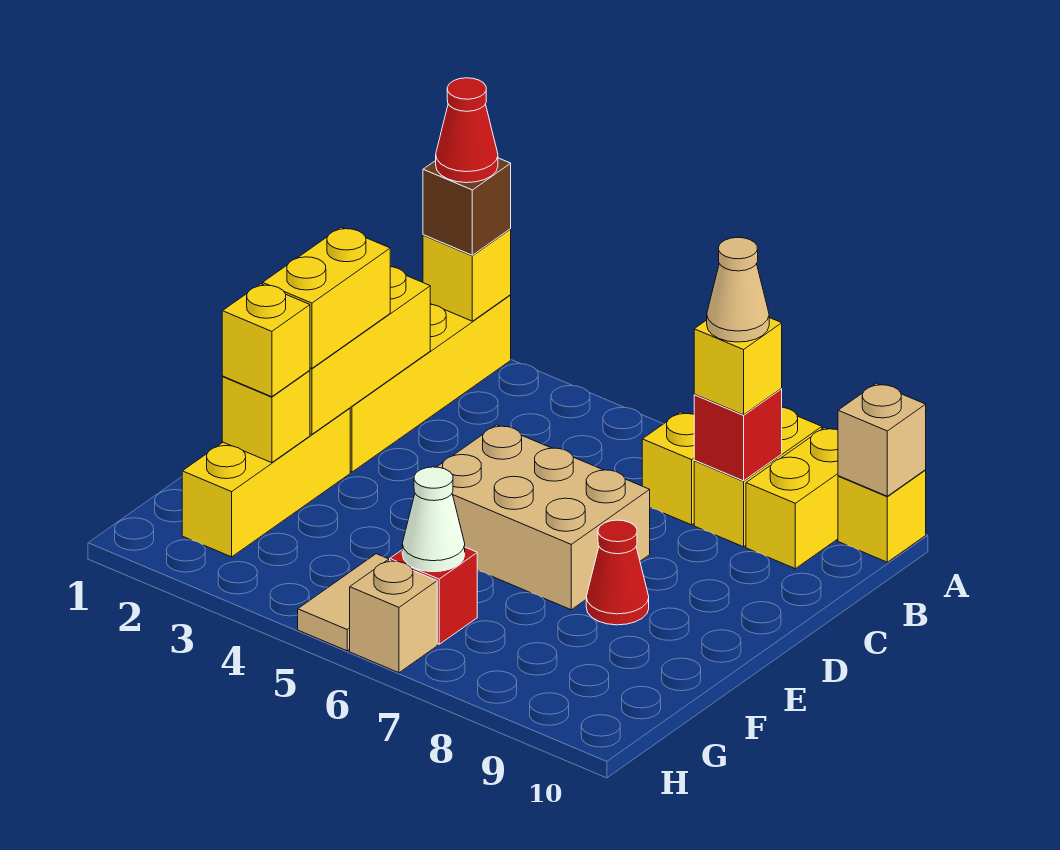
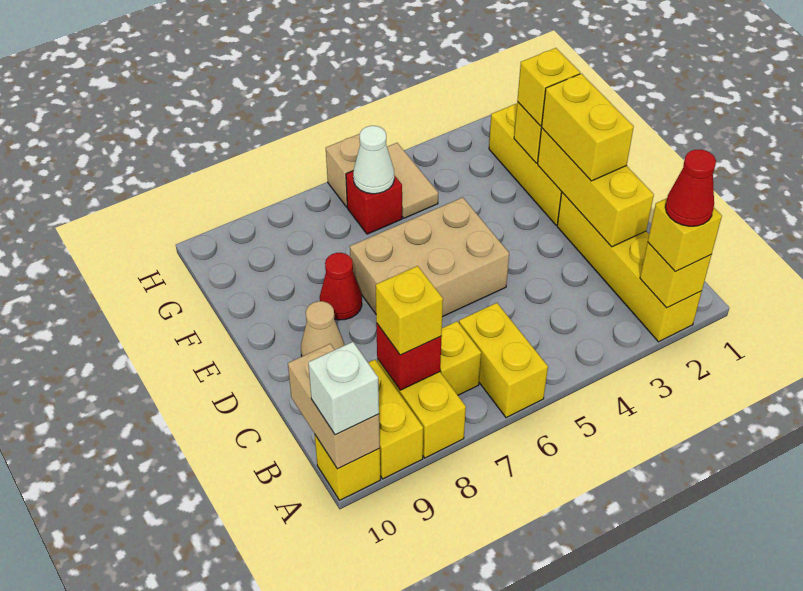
brown brick A2 level 3 -> yellow brick A2 level 3
none -> yellow brick A6:B6 level 1
tan brick A10 level 2 -> tan brick A10:B10 level 2
none -> white brick A10 level 3
tan cone B8 level 4 -> tan cone D9 level 1

